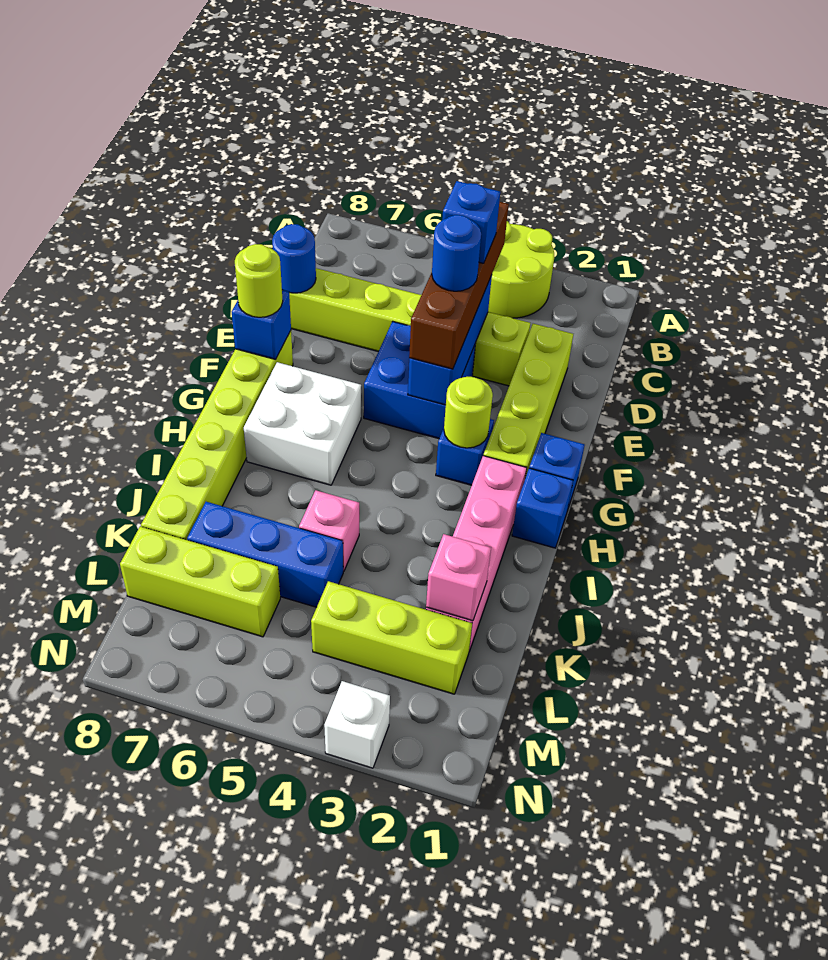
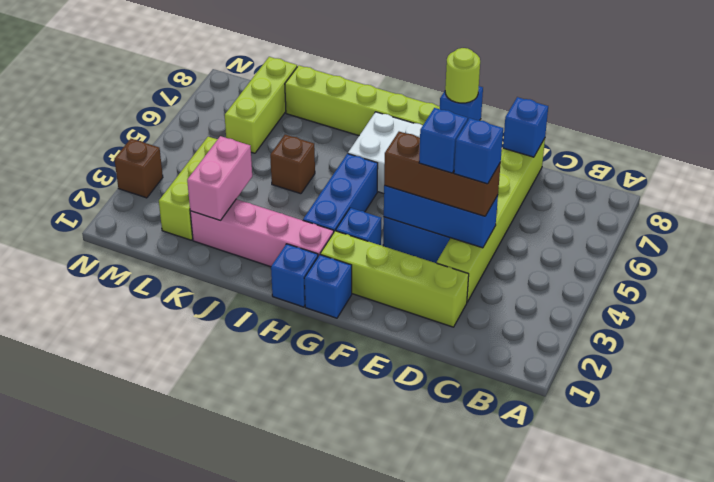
lime round brick A3:B4 level 1 -> none
brown brick C4:F4 level 3 -> brown brick D4:F4 level 3
blue round brick D8 level 2 -> blue brick D8 level 2
blue round brick E4 level 4 -> blue brick E4 level 4
lime round brick G3 level 2 -> none
pink brick J5 level 1 -> brown brick J5 level 1
pink brick K2 level 2 -> pink brick K2:K3 level 2
blue brick K5:K7 level 1 -> blue brick H3:H5 level 1
white brick N3 level 1 -> brown brick N3 level 1

